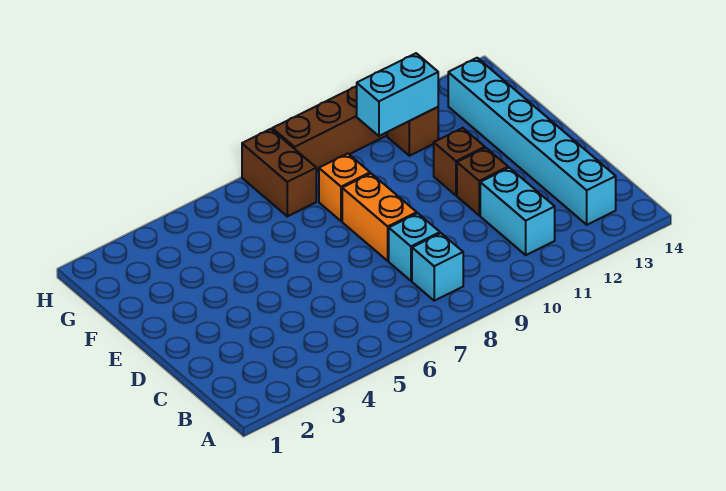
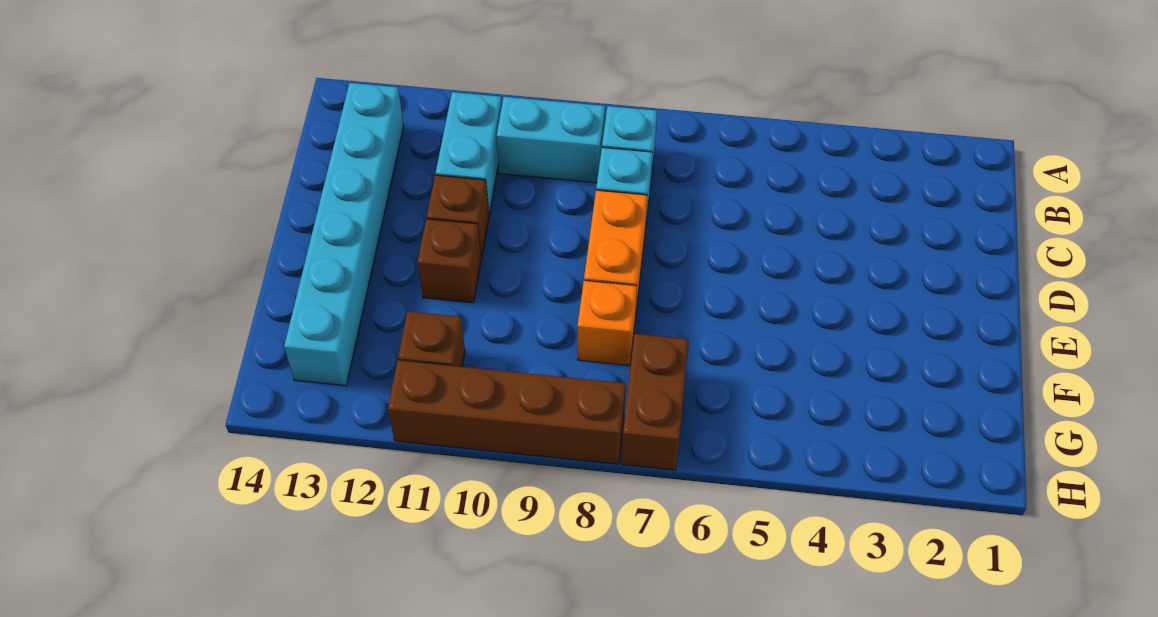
cyan brick G10:G11 level 2 -> cyan brick B9:B10 level 1

